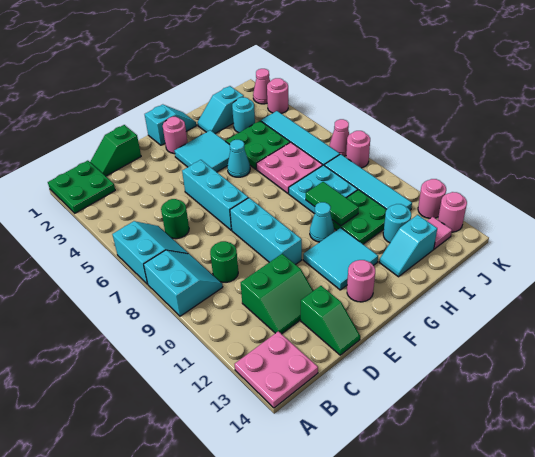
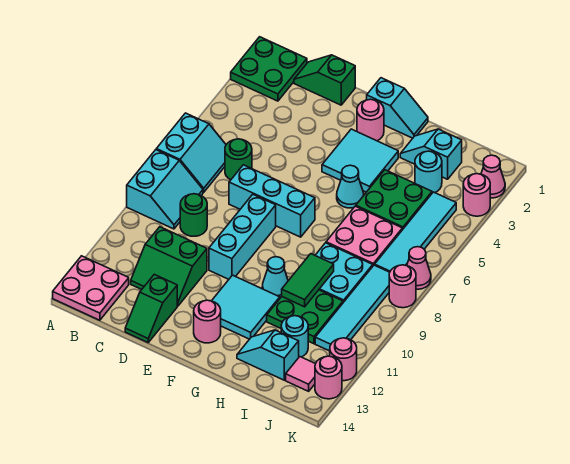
cyan brick E5:E7 level 1 -> cyan brick D7:F7 level 1

